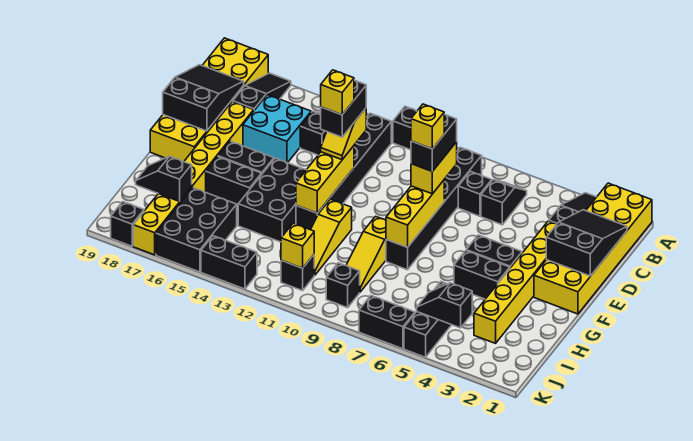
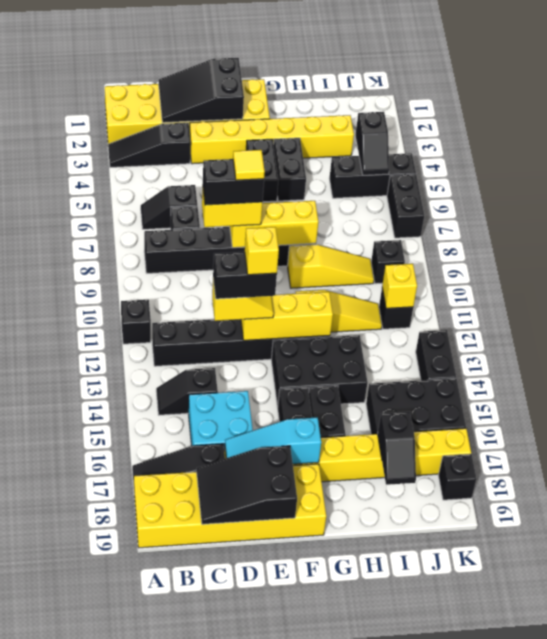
none -> cyan slope D17:F17 level 2 top F
yellow brick E8 level 5 -> yellow tile E8 level 5

